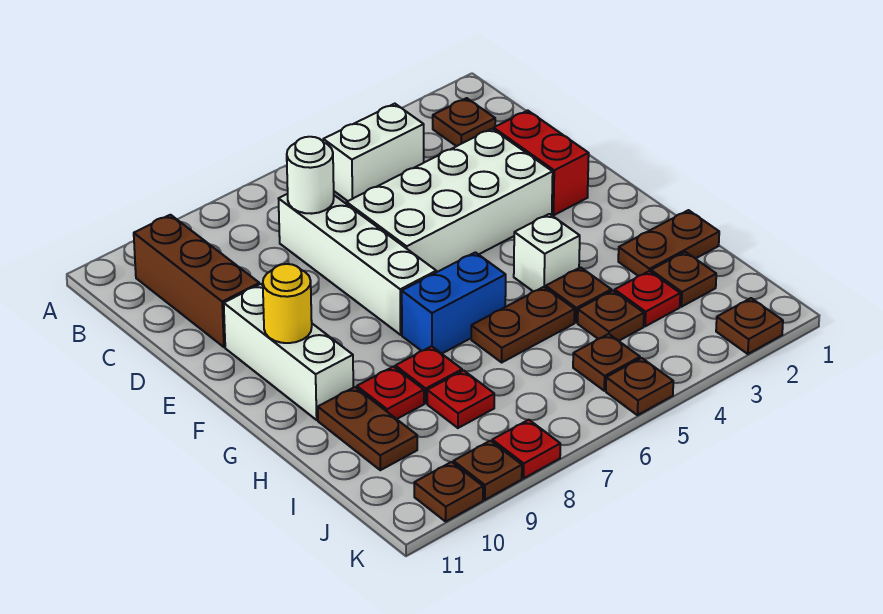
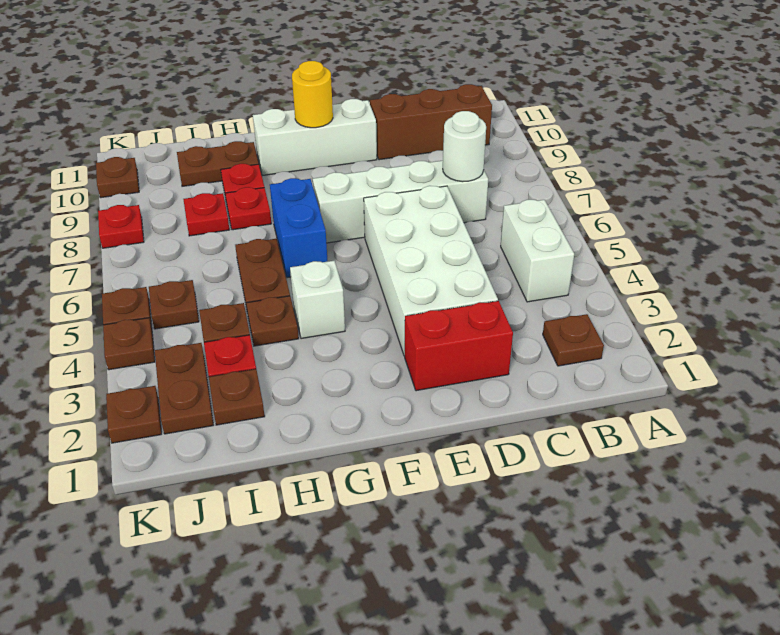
brown plate H1:H2 level 1 -> brown plate J2:J3 level 1
brown plate K9 level 1 -> brown plate K4 level 1

